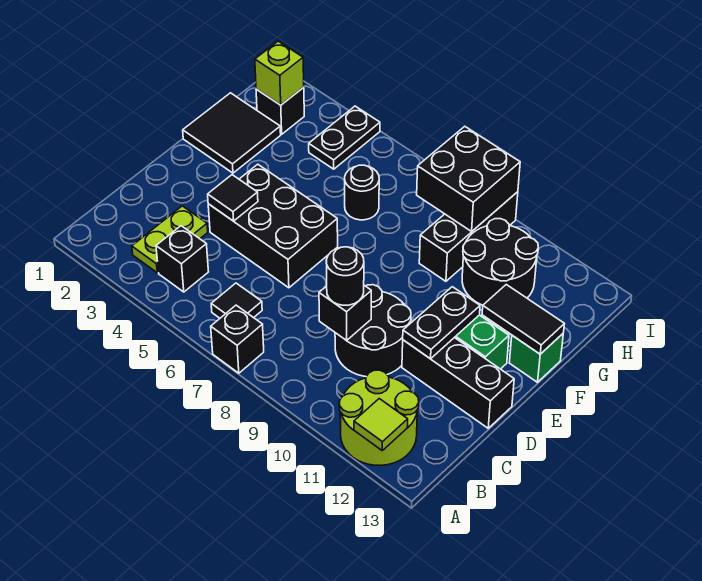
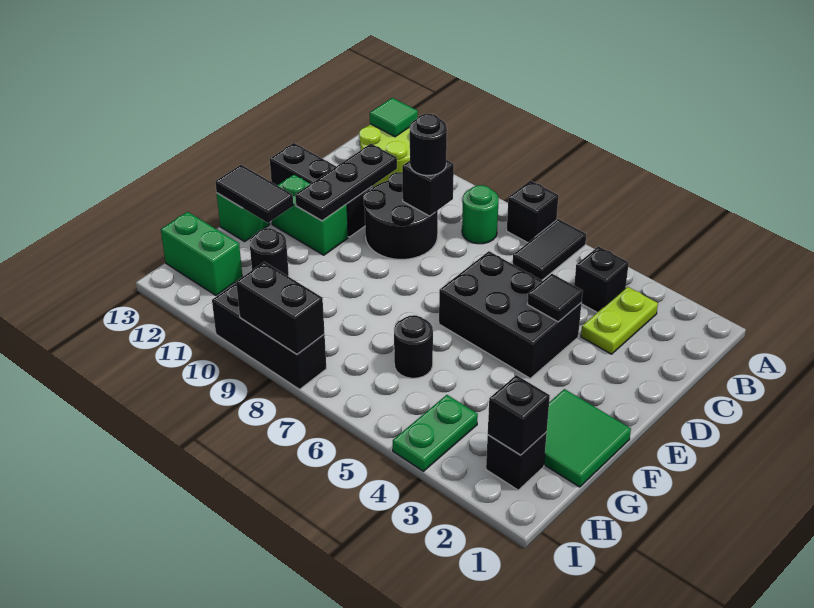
lime tile A12 level 2 -> green tile A12 level 2
black tile B6 level 1 -> black tile A6:B6 level 1
none -> green round brick B8 level 1
black plate D11:E11 level 2 -> black plate C11:E11 level 2
black tile F1:G2 level 1 -> green tile F1:G2 level 1
black brick G9:I9 level 1 -> black brick I8:I10 level 1
black round brick G10:H11 level 1 -> black round brick G11 level 1
lime brick H2 level 2 -> black brick H2 level 2
black plate H4:I4 level 1 -> green plate H4:I4 level 1
black brick H8:I9 level 2 -> black brick I8:I9 level 2
none -> green brick H12:H13 level 1

